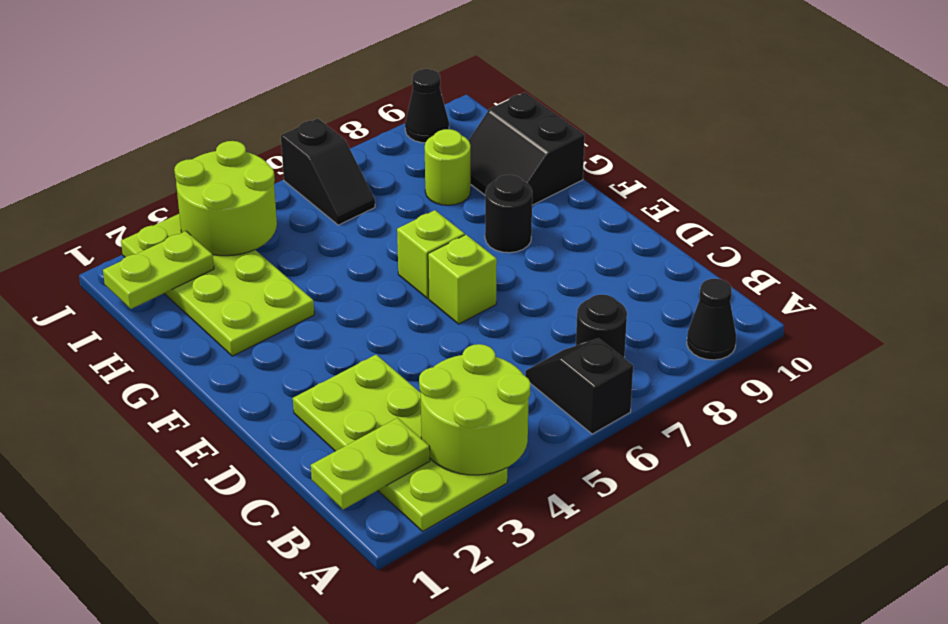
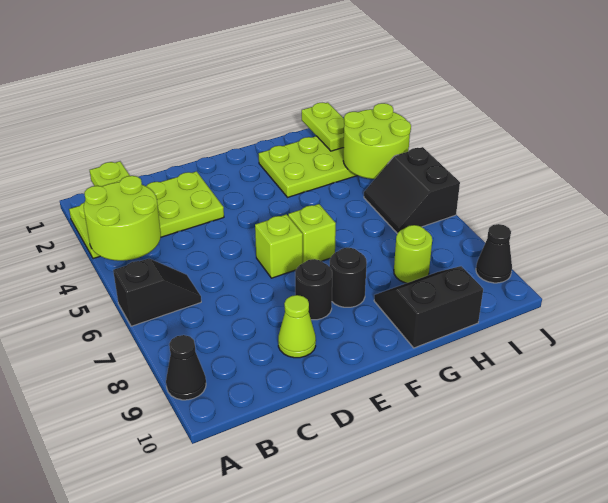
black round brick B7 level 1 -> black round brick E8 level 1
none -> lime cone D9 level 1
black slope I6:J6 level 1 top J -> black slope I5:J6 level 1 top J

